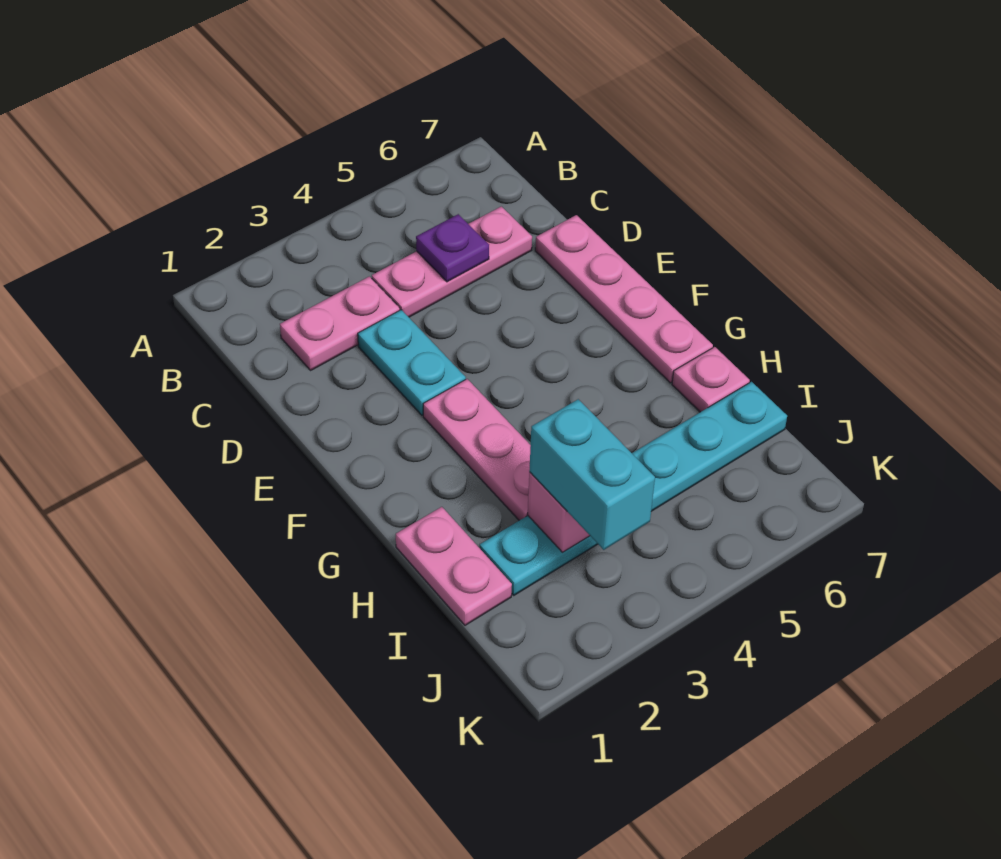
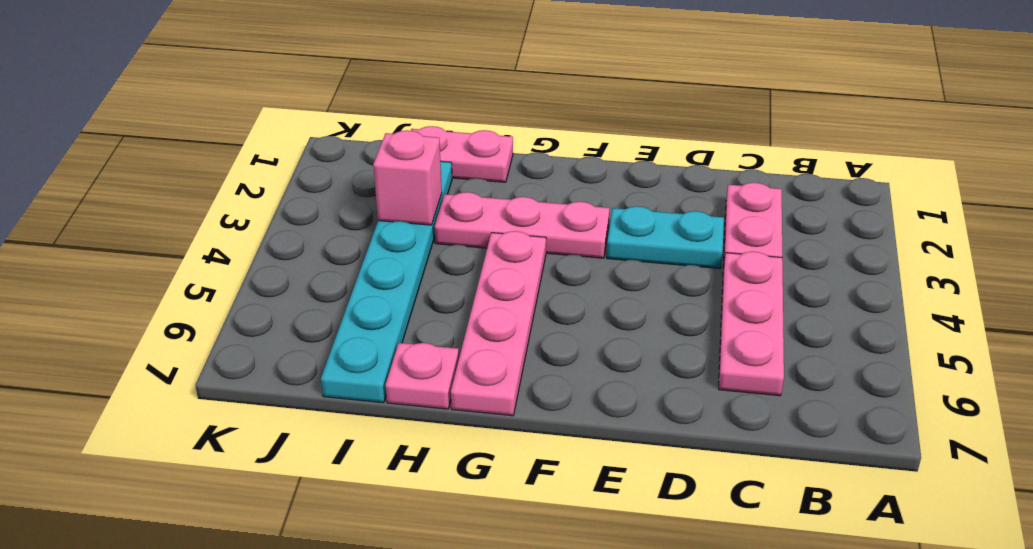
purple plate C5 level 2 -> none
pink plate D7:G7 level 1 -> pink plate G4:G7 level 1
cyan brick I3:J3 level 3 -> none

